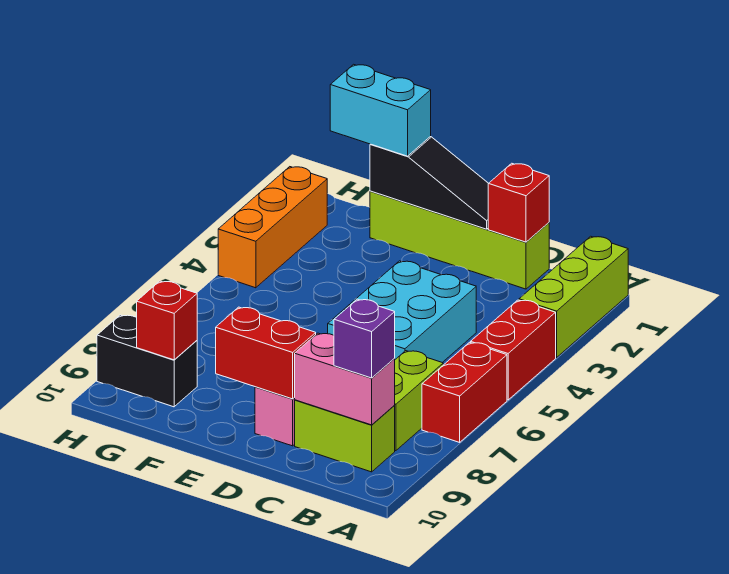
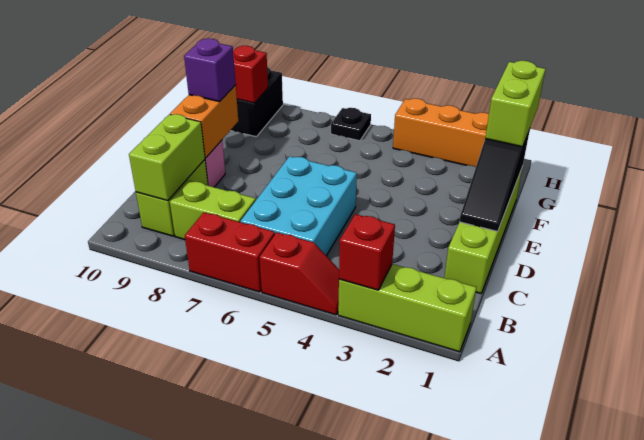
red brick A4:A5 level 1 -> red slope A4:A5 level 1 top 5
pink brick B9:C9 level 2 -> lime brick B9:C9 level 2
purple brick B9 level 3 -> purple brick E9 level 3
red brick C1 level 2 -> red brick A3 level 2
cyan brick C4:D6 level 1 -> cyan brick B5:D6 level 1
red brick D9:E9 level 2 -> orange brick D9:E9 level 2
cyan brick F1:G1 level 3 -> lime brick F1:G1 level 3
none -> black plate H6 level 1

